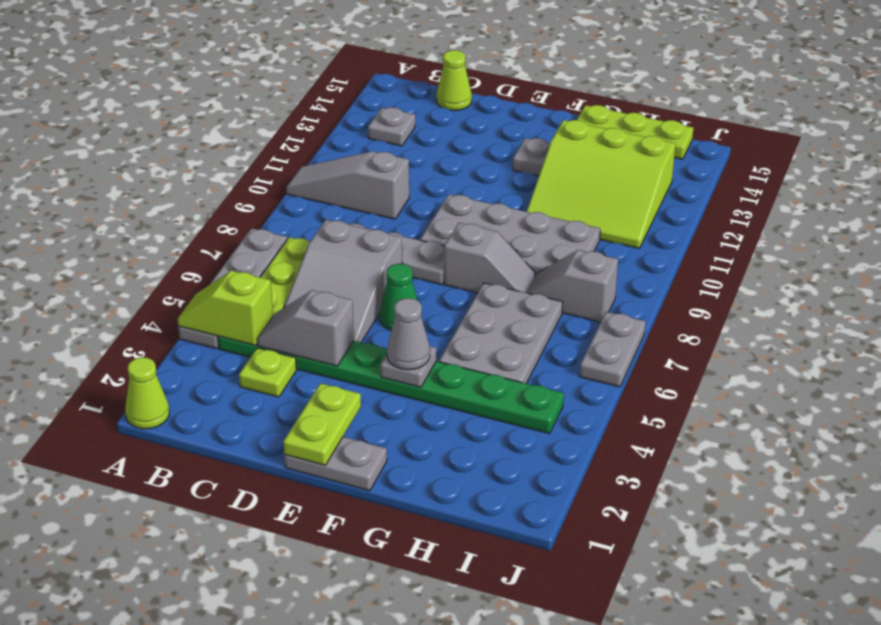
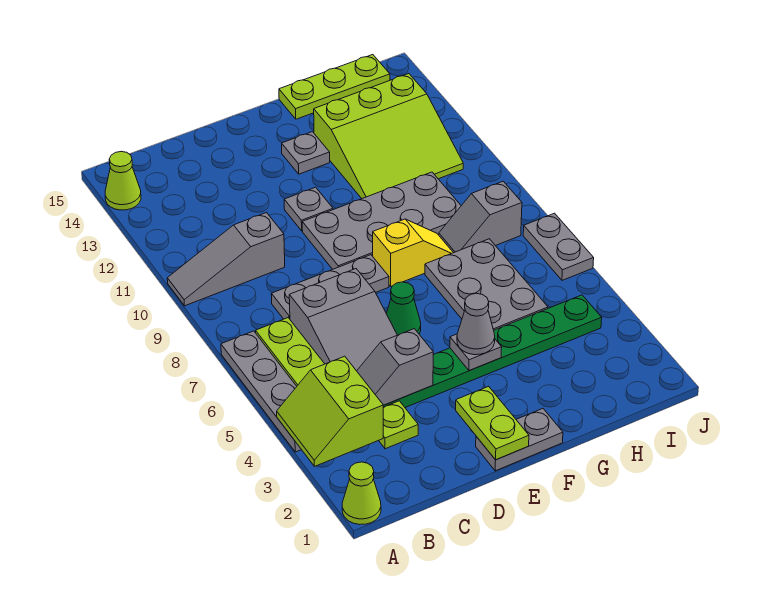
lime slope A4:B4 level 2 top B -> lime slope A3:B4 level 2 top B
grey plate B13 level 1 -> grey plate E11 level 1
lime cone C15 level 1 -> lime cone A14 level 1
grey slope F8:G8 level 1 top F -> yellow slope F8:G8 level 1 top F

